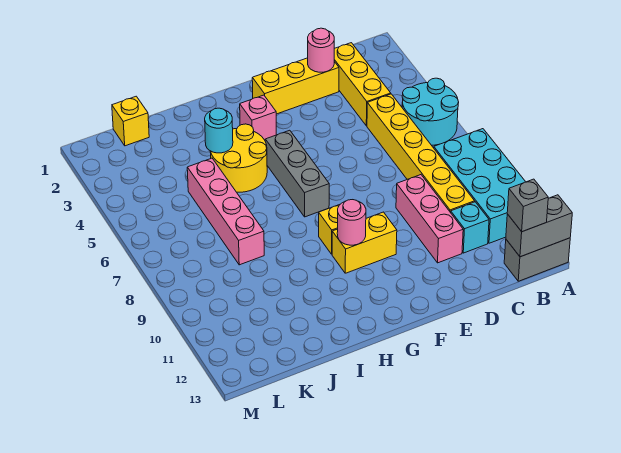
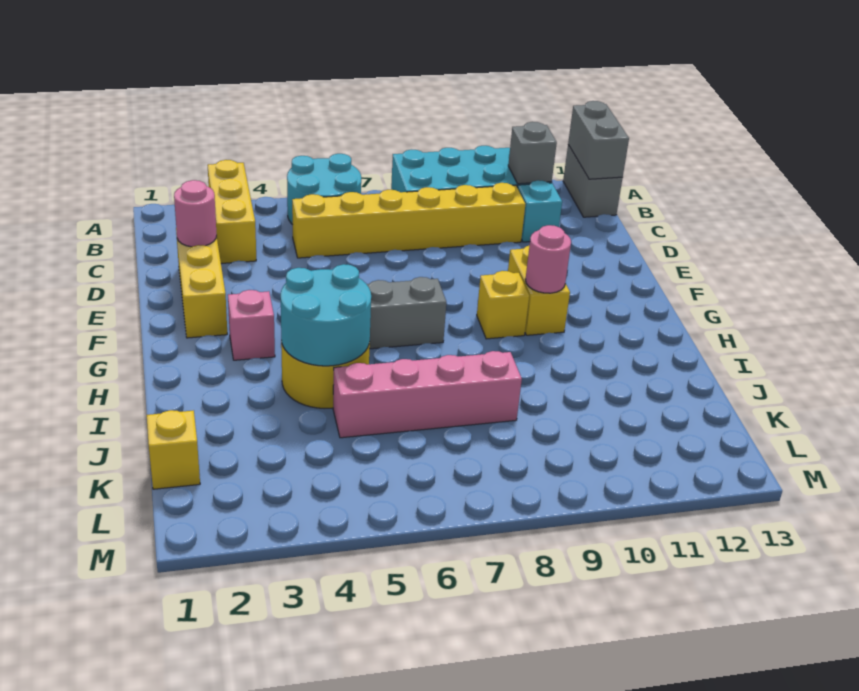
grey brick B13 level 3 -> grey brick B11 level 2
yellow brick C2:C4 level 1 -> yellow brick A3:C3 level 1
pink brick D9:D11 level 1 -> none
cyan round brick I4 level 2 -> cyan round brick H4:I5 level 2

